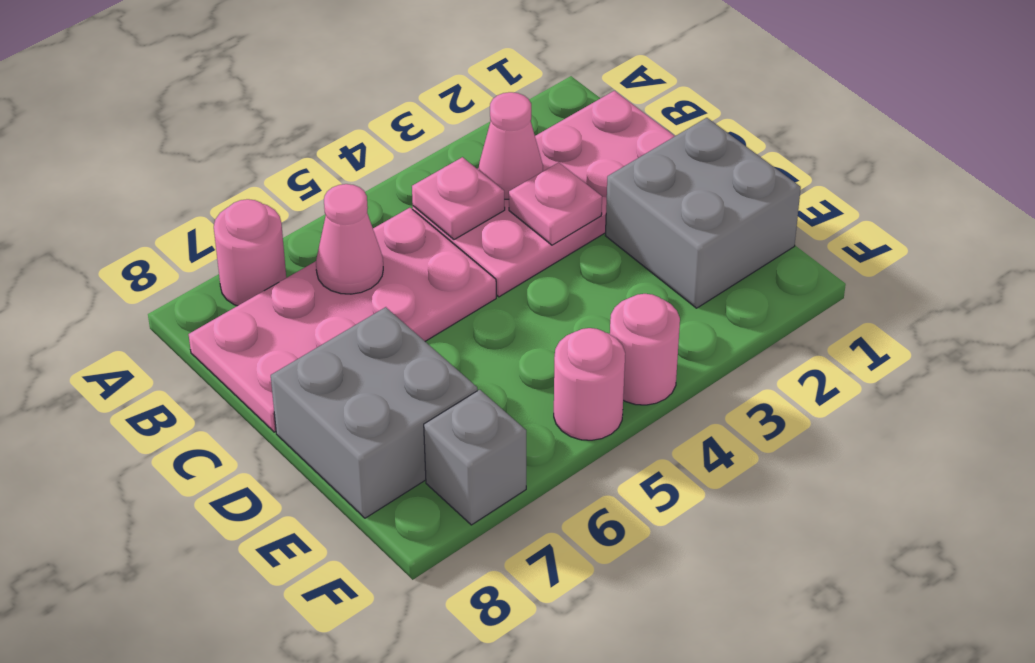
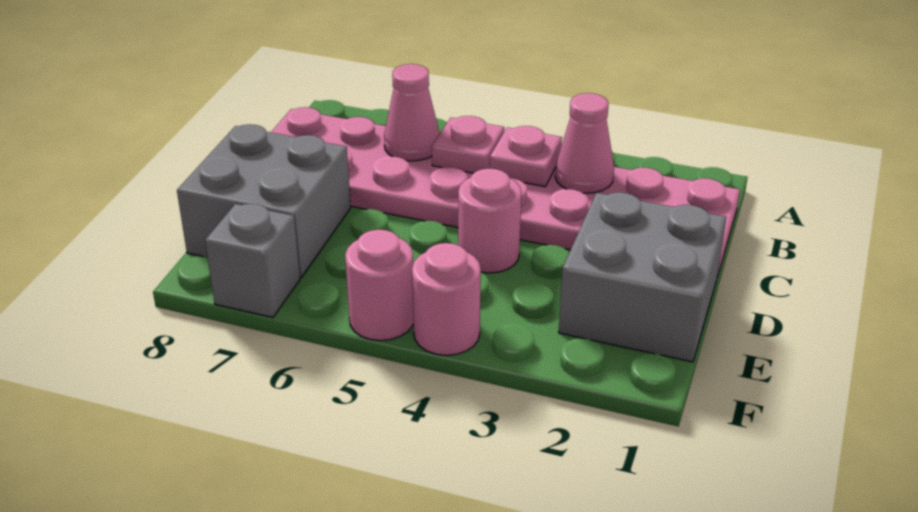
pink round brick A7 level 1 -> pink round brick D4 level 1
pink plate C3 level 2 -> pink plate B5 level 2

